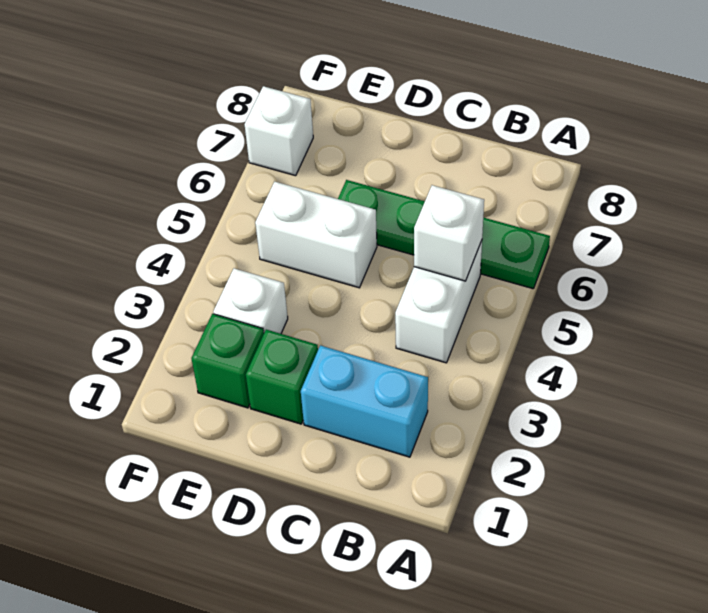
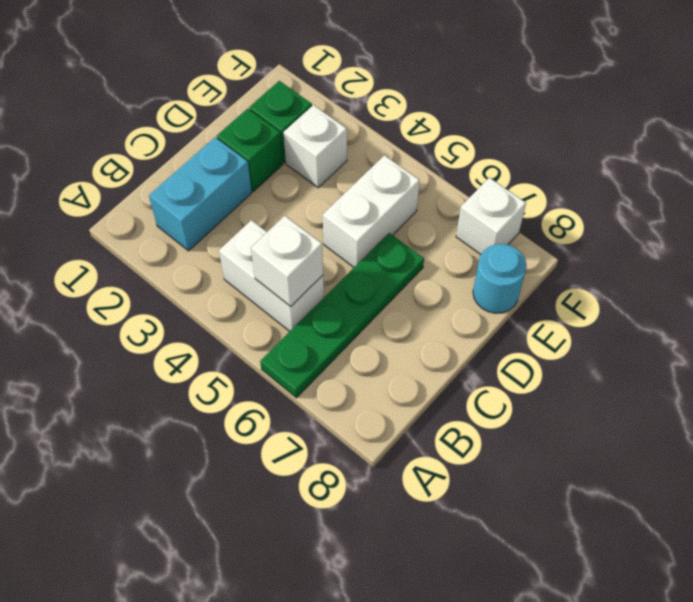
none -> cyan round brick E8 level 1

